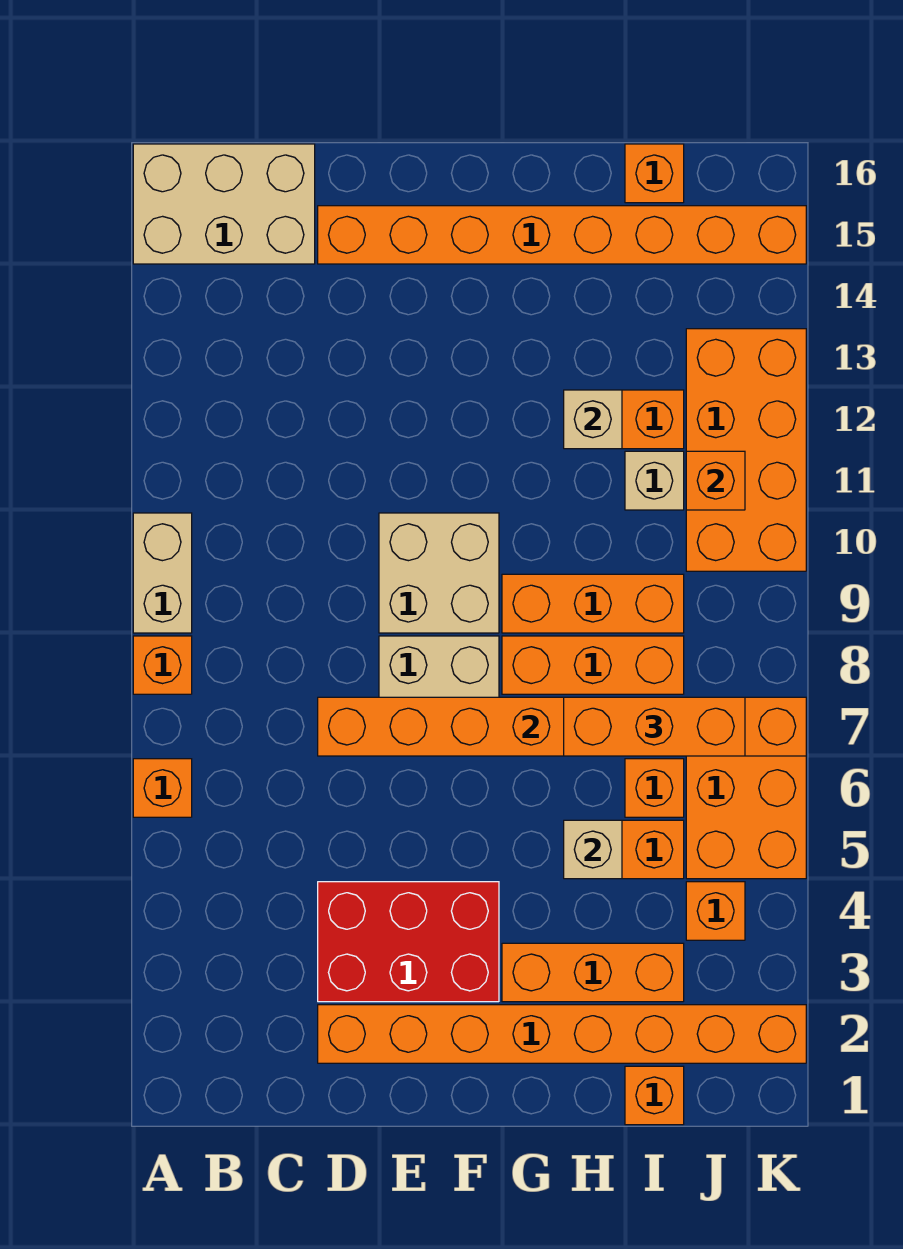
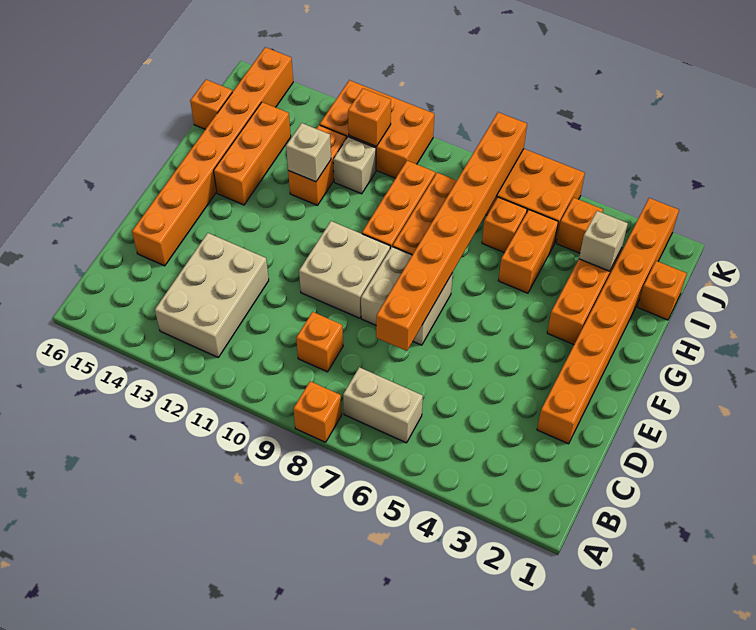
orange brick A6 level 1 -> orange brick C9 level 1
tan brick A9:A10 level 1 -> tan brick B6:B7 level 1
tan brick A15:C16 level 1 -> tan brick B12:D13 level 1
red brick D3:F4 level 1 -> none
tan brick H5 level 2 -> tan brick I3 level 2
orange brick H7:J7 level 3 -> orange brick G14:I14 level 1
orange brick J10:K13 level 1 -> orange brick J10:K12 level 1

